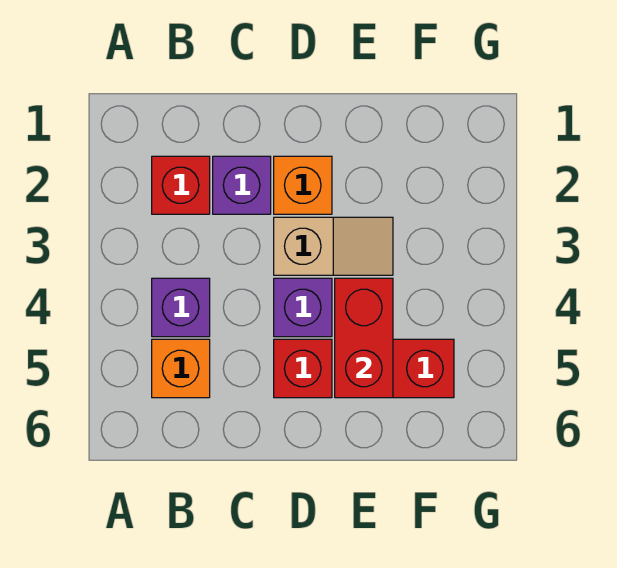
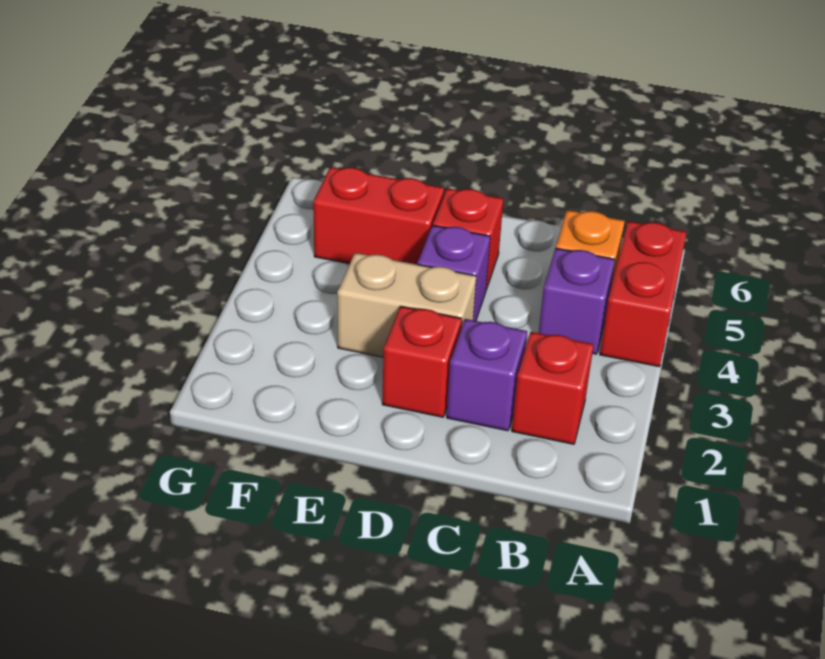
orange brick D2 level 1 -> red brick D2 level 1
tan slope D3:E3 level 1 top D -> tan brick D3:E3 level 1
red brick E4:E5 level 2 -> red brick A4:A5 level 1

